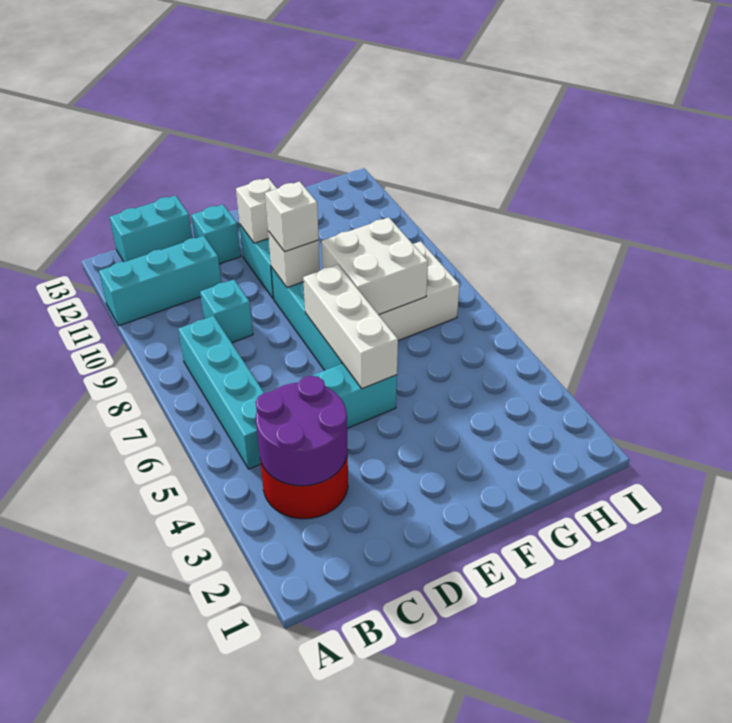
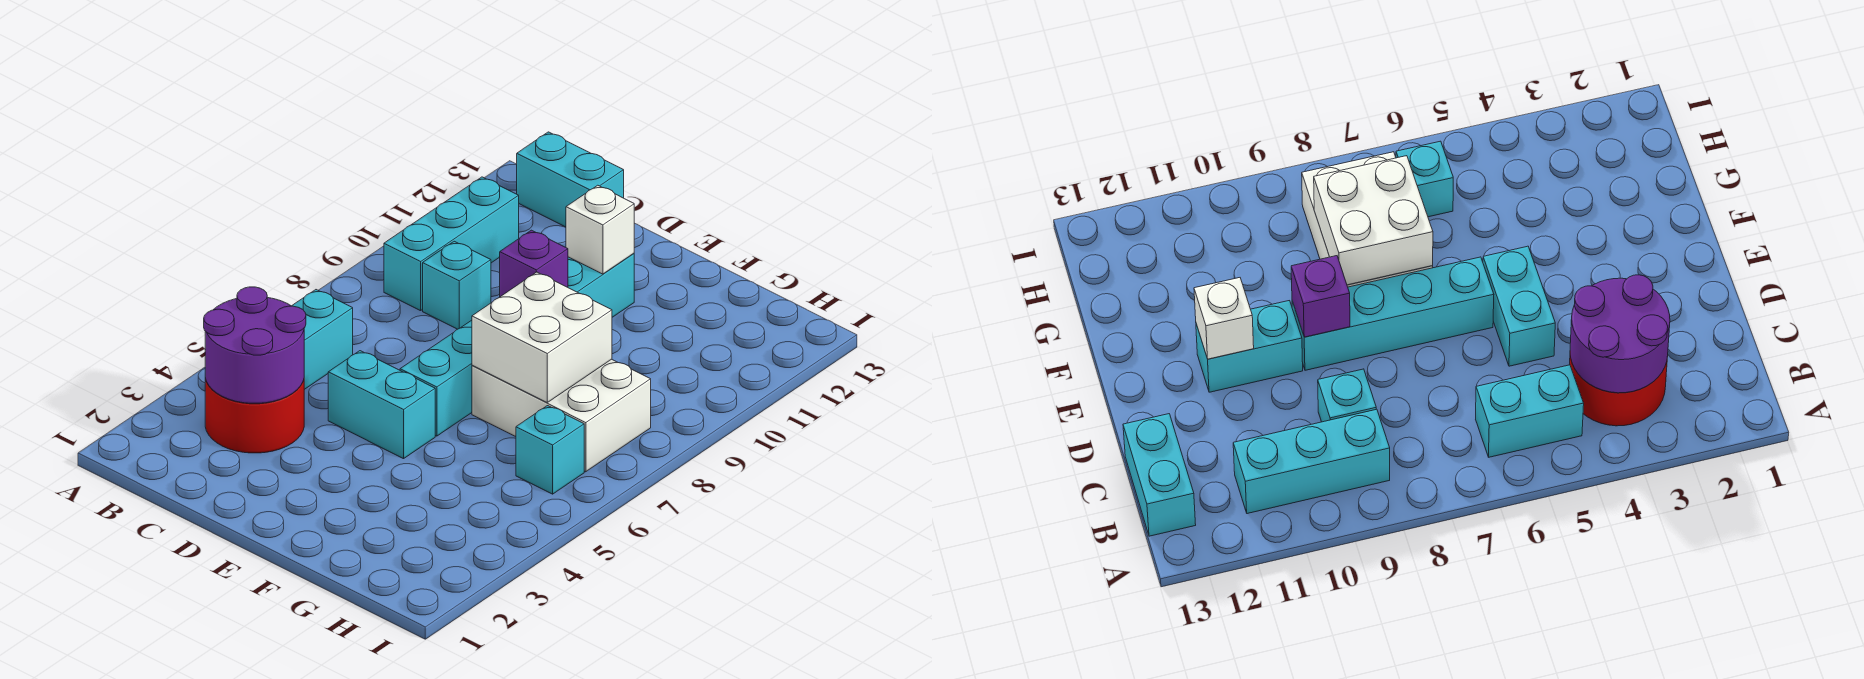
cyan brick A11:C11 level 1 -> cyan brick B9:B11 level 1
cyan brick B5:B8 level 1 -> cyan brick B5:B6 level 1
cyan brick D12 level 1 -> cyan brick H6 level 1
white brick E5:E7 level 2 -> none
white brick E9 level 2 -> purple brick E9 level 2
white brick E9 level 3 -> none

